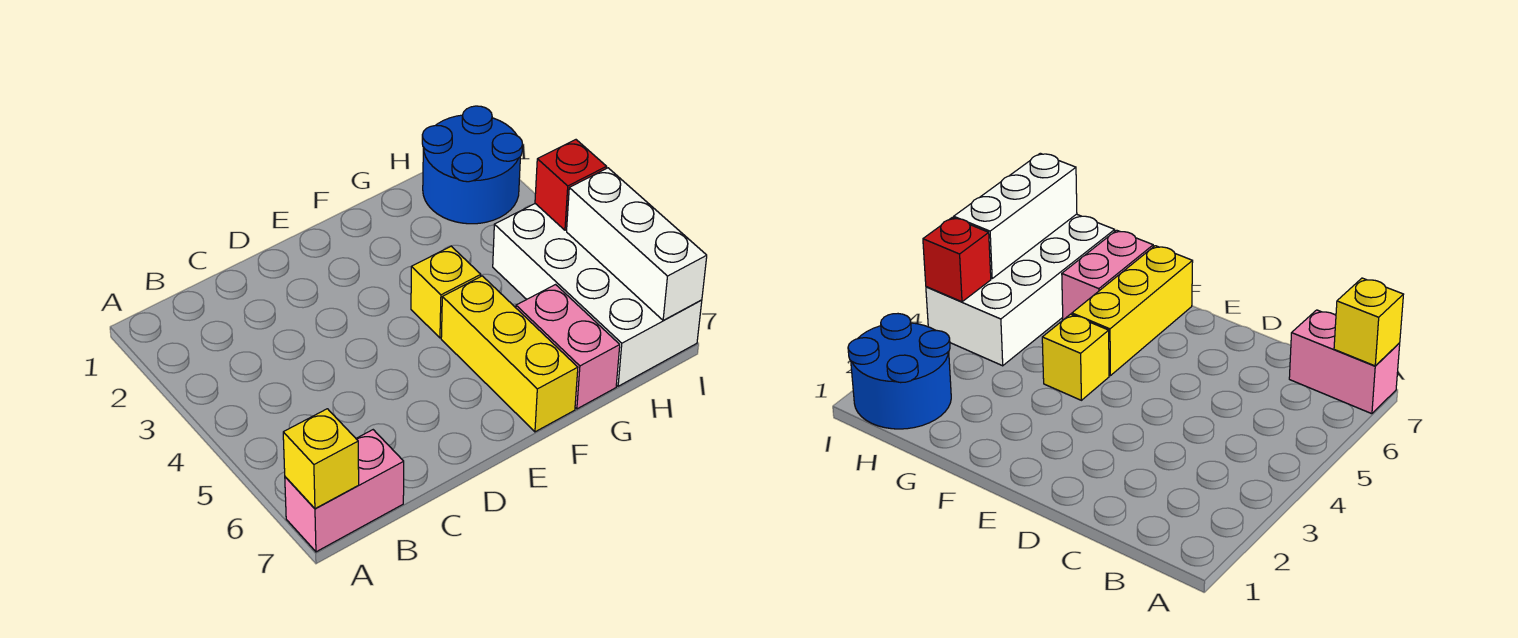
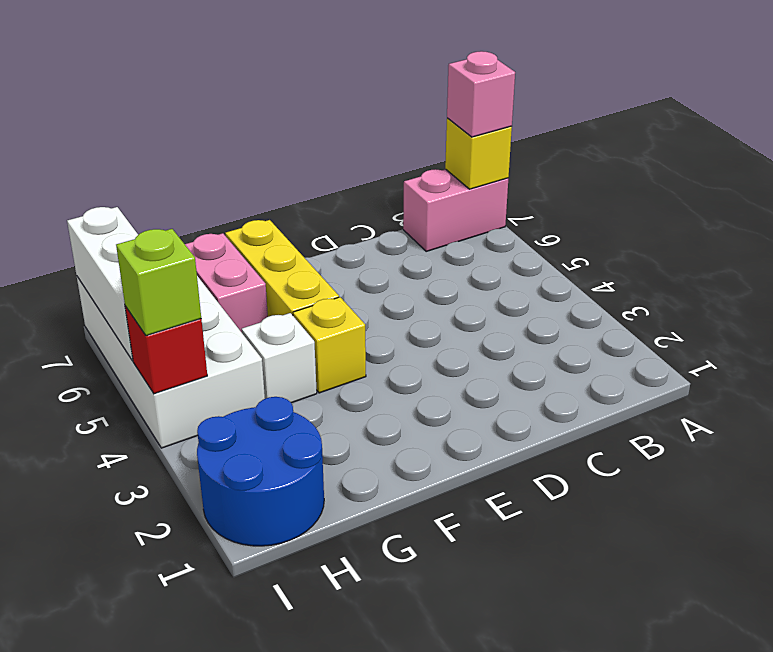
none -> pink brick A7 level 3
none -> white brick G4 level 1
none -> lime brick I4 level 3

